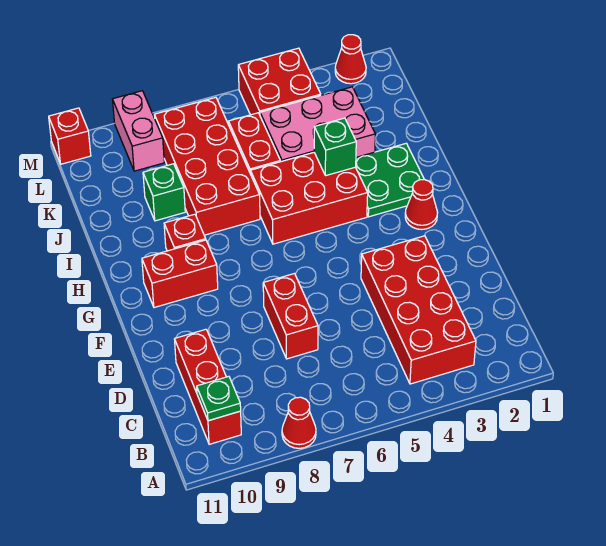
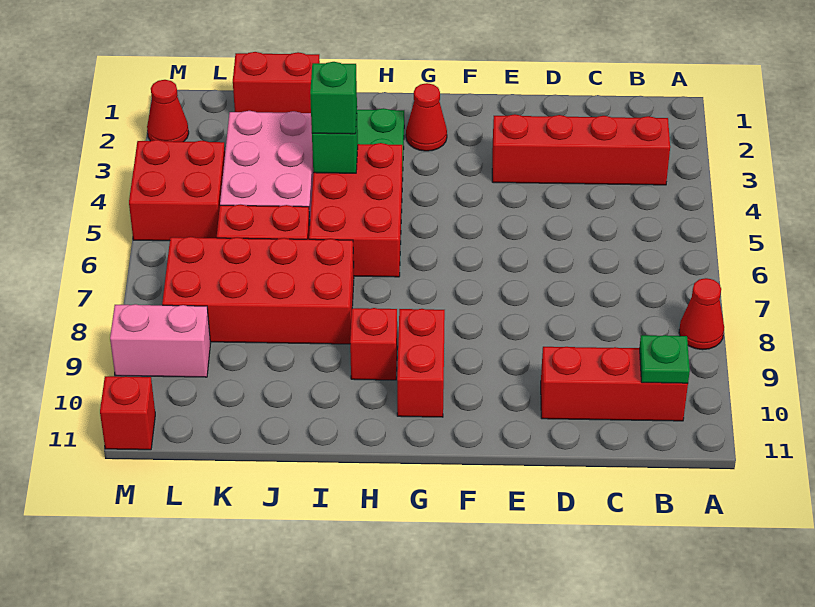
red brick B3:E4 level 1 -> red brick B3:E3 level 1
red brick D7:E7 level 1 -> red brick J1:K1 level 1
green brick J9 level 1 -> green brick I4 level 3

